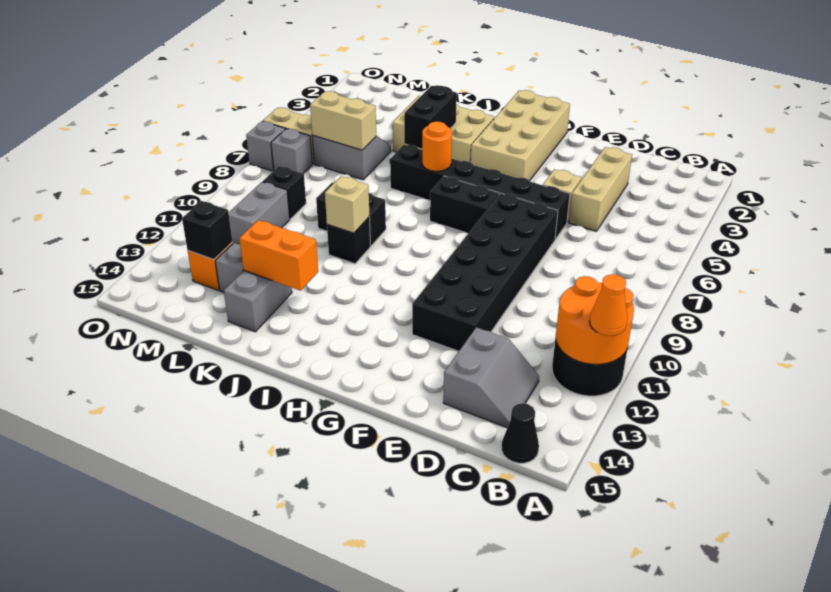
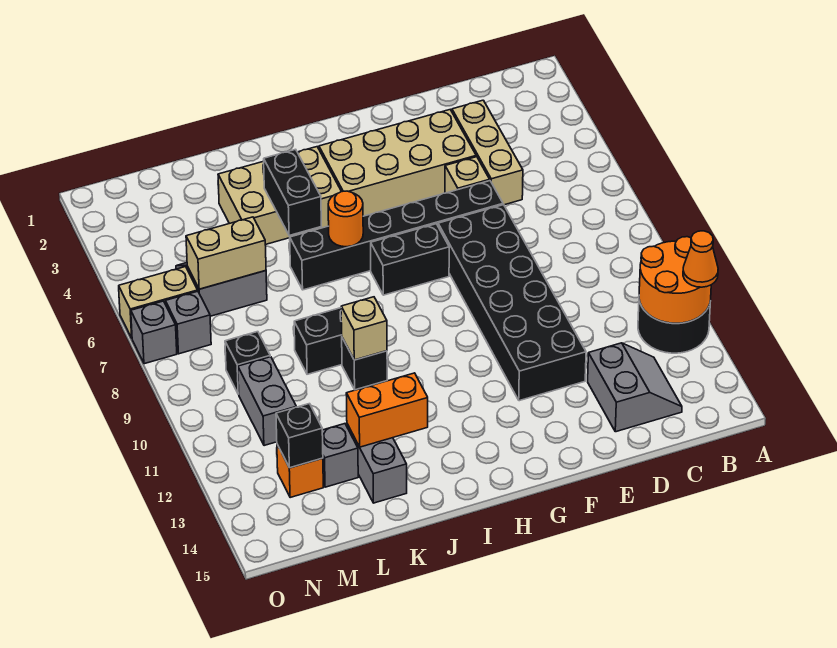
black cone B15 level 1 -> none
tan brick G1:H4 level 1 -> tan brick E3:H4 level 1

